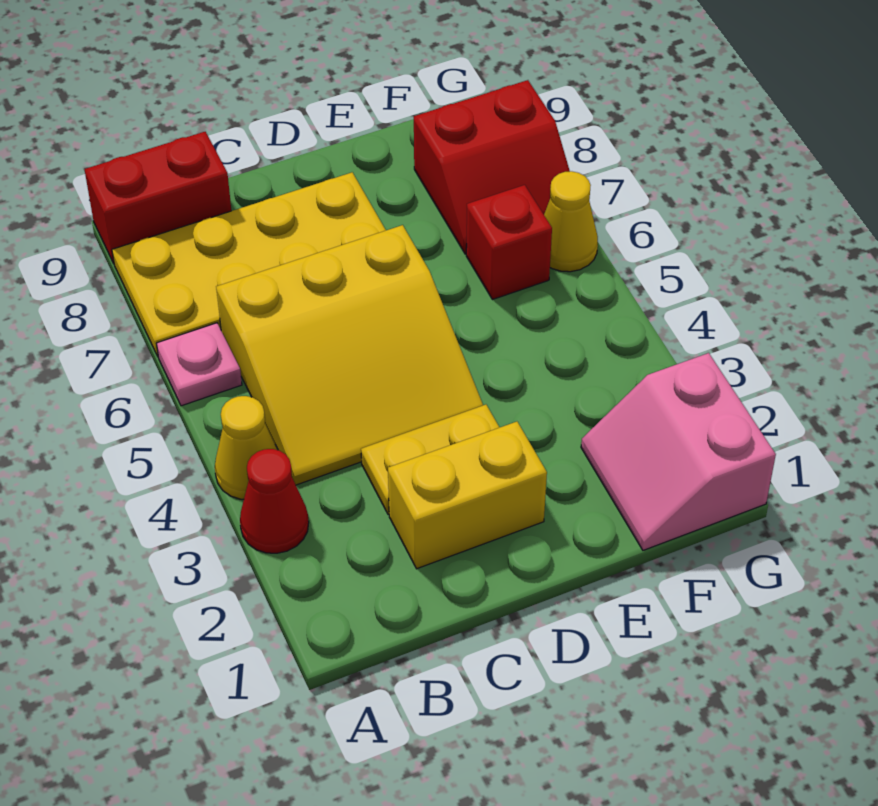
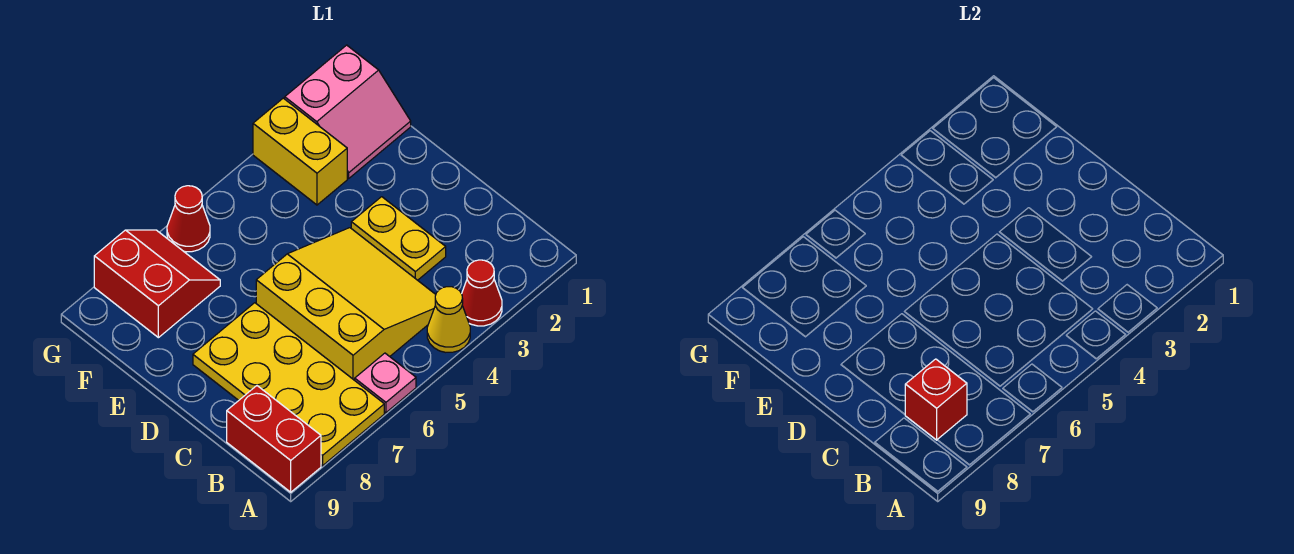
yellow brick C2:D2 level 1 -> yellow brick F3:G3 level 1
red brick F6 level 1 -> red brick B8 level 2
yellow cone G6 level 1 -> red cone G6 level 1

